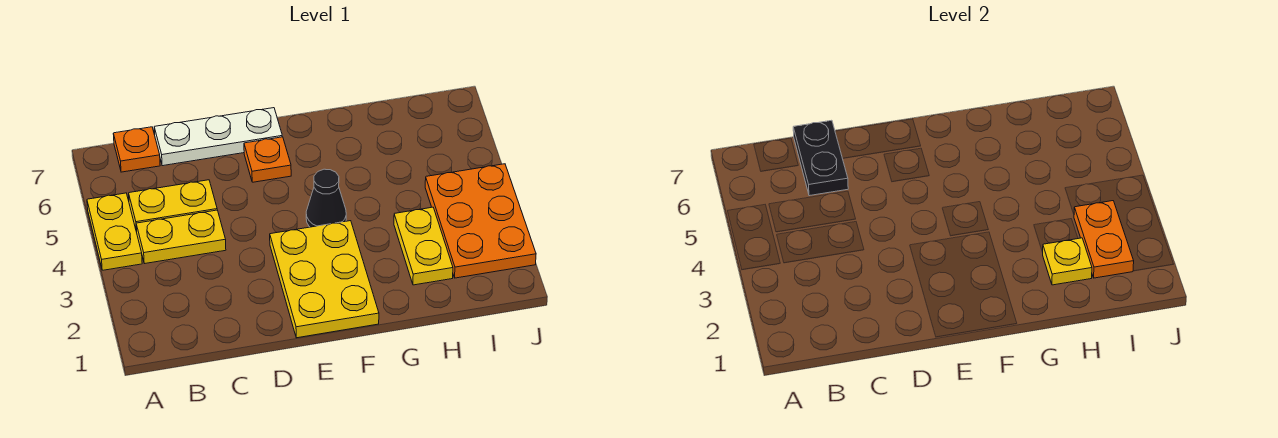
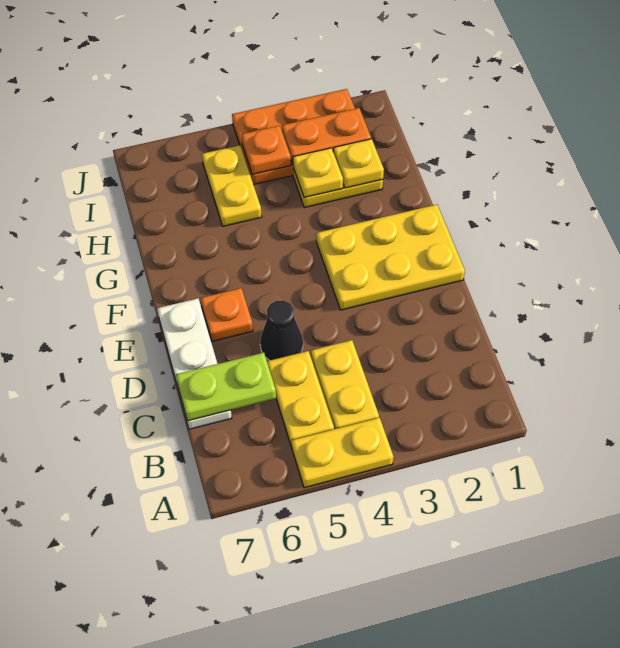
orange plate B7 level 1 -> orange plate I4 level 2
black plate C6:C7 level 2 -> lime plate C6:C7 level 2
black cone F4 level 1 -> black cone D5 level 1
none -> yellow plate H3 level 2
none -> yellow plate H5:I5 level 1

